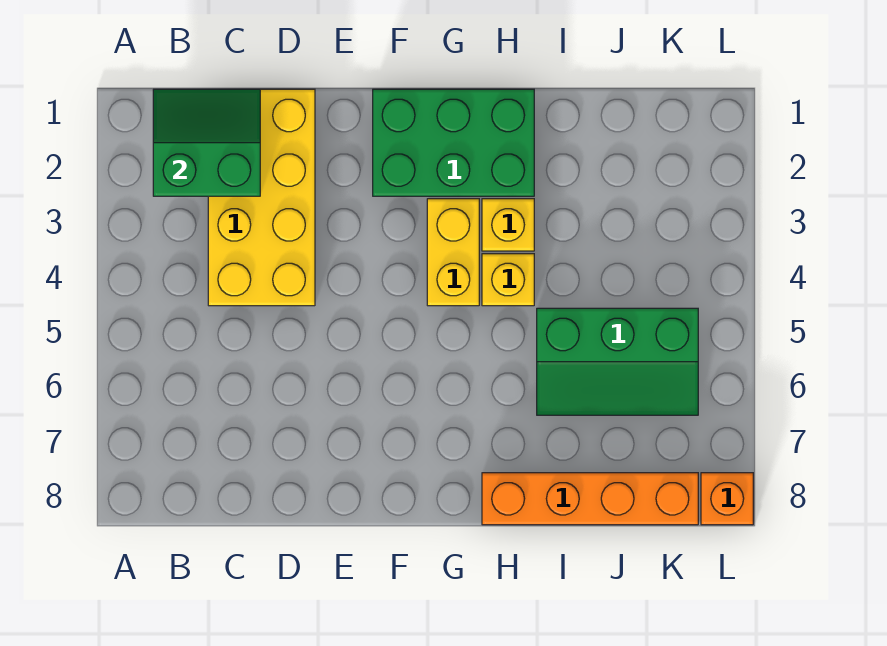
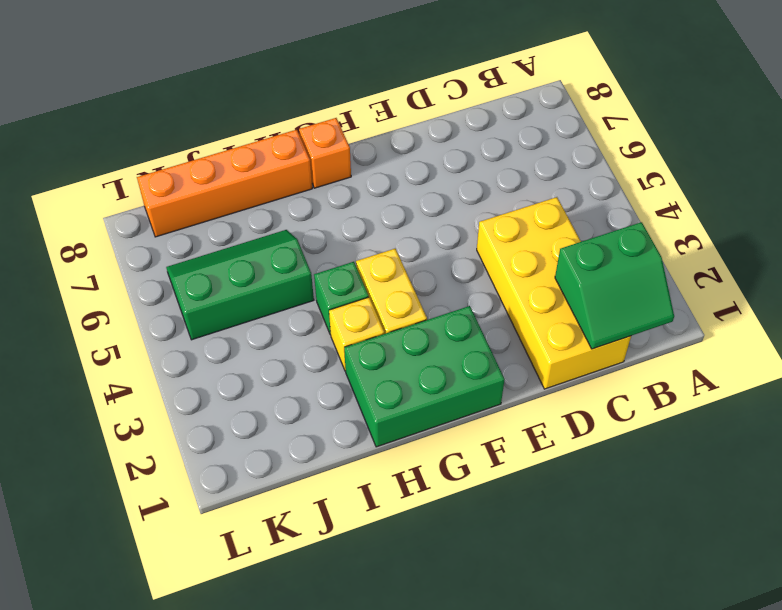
yellow brick H4 level 1 -> green brick H4 level 1
orange brick L8 level 1 -> orange brick G8 level 1

